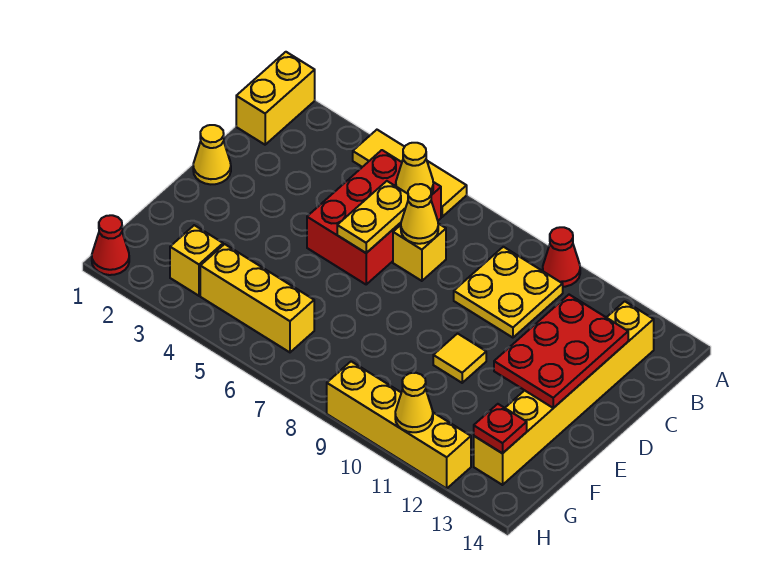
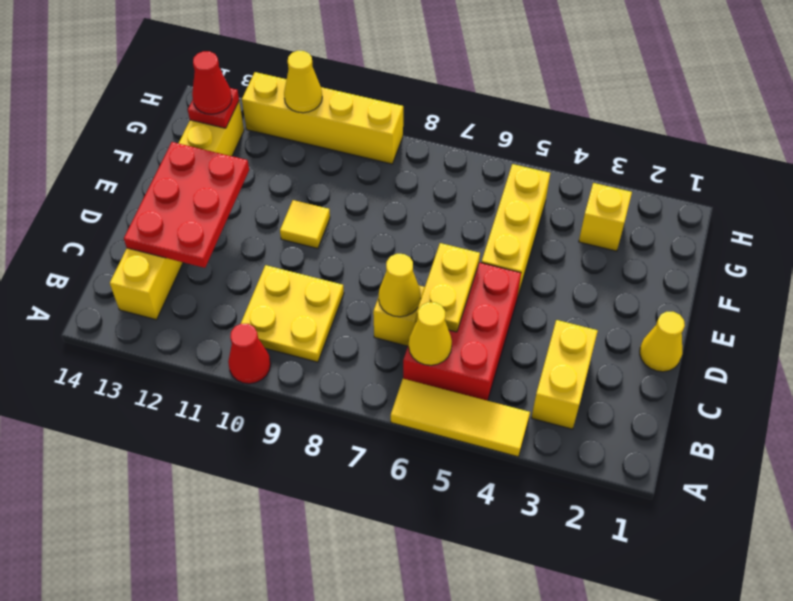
yellow brick A1:B1 level 1 -> yellow brick B3:C3 level 1
yellow brick G4:G6 level 1 -> yellow brick E5:G5 level 1
red cone H1 level 1 -> red cone G13 level 3

